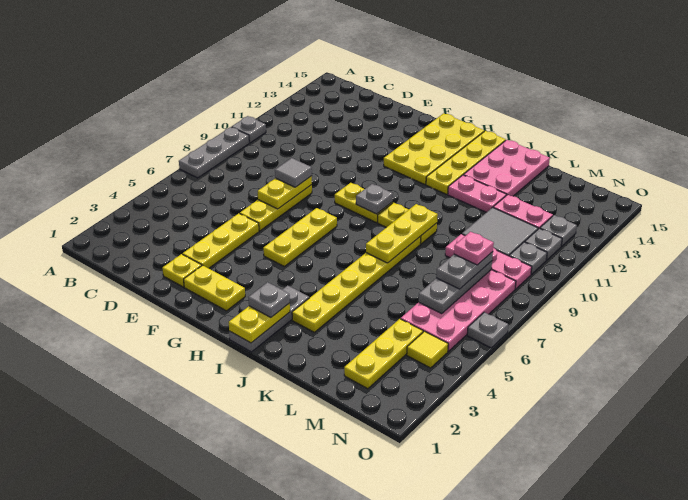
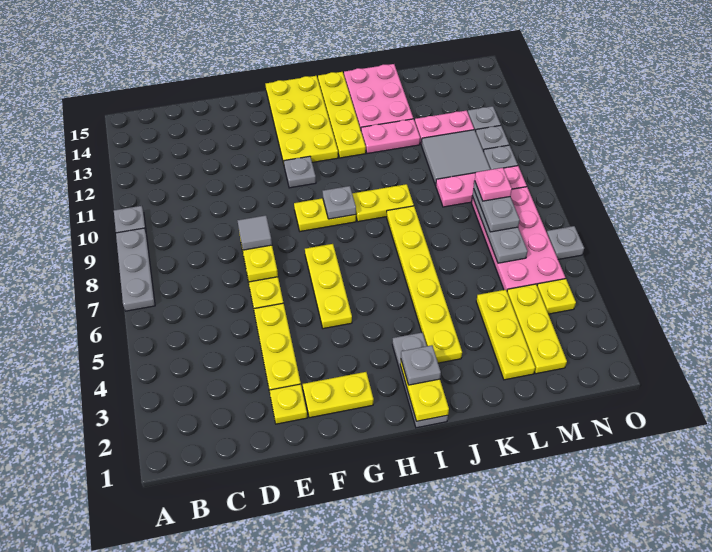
none -> grey plate G11 level 1
yellow plate J7:J9 level 2 -> yellow plate L2:L4 level 1
yellow tile N4 level 1 -> yellow plate N4 level 1

